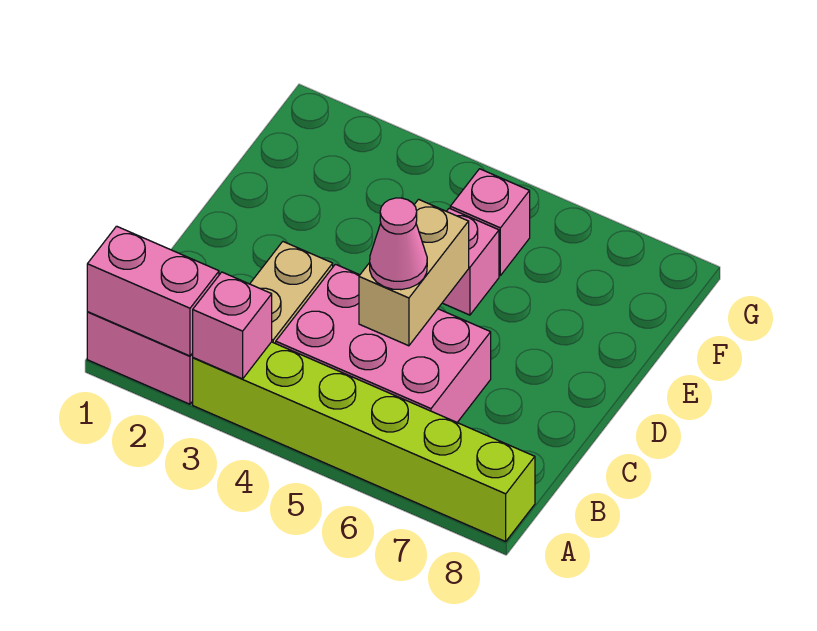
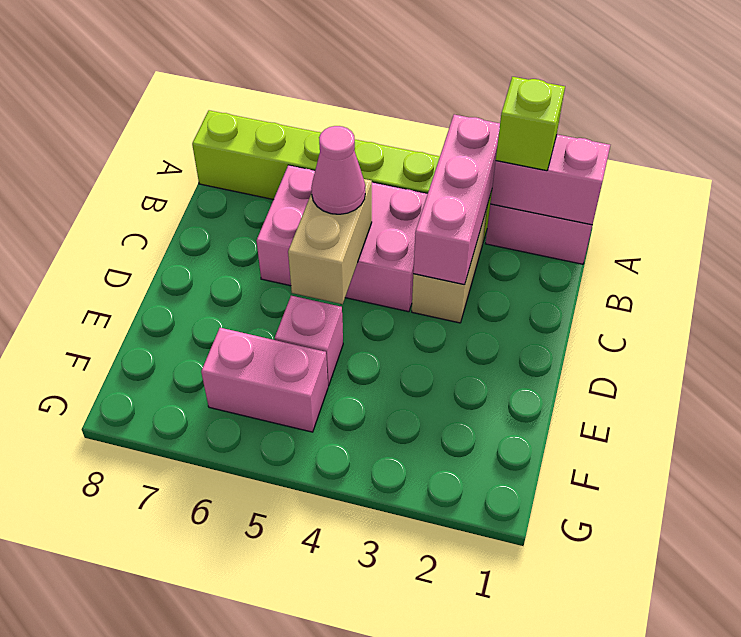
none -> lime brick A2 level 3
pink brick A3 level 2 -> pink brick A3:C3 level 2
pink brick F5 level 1 -> pink brick F5:F6 level 1

